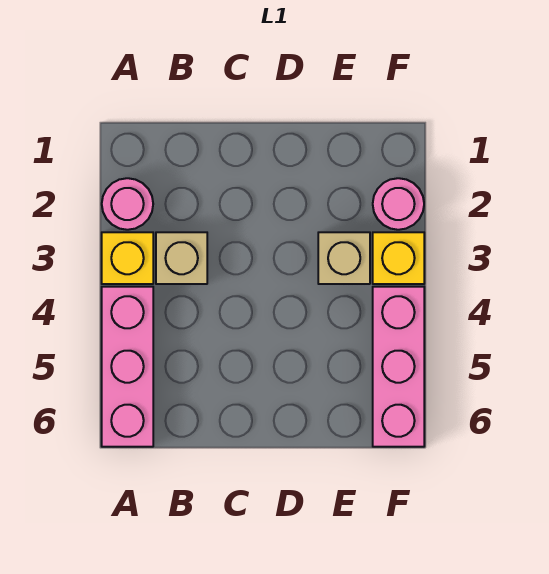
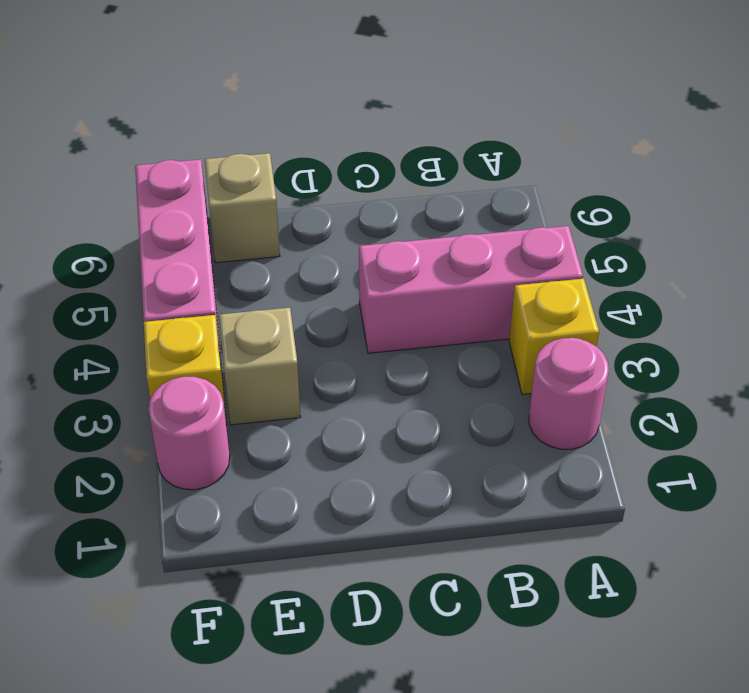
pink brick A4:A6 level 1 -> pink brick A4:C4 level 1
tan brick B3 level 1 -> tan brick E6 level 1

